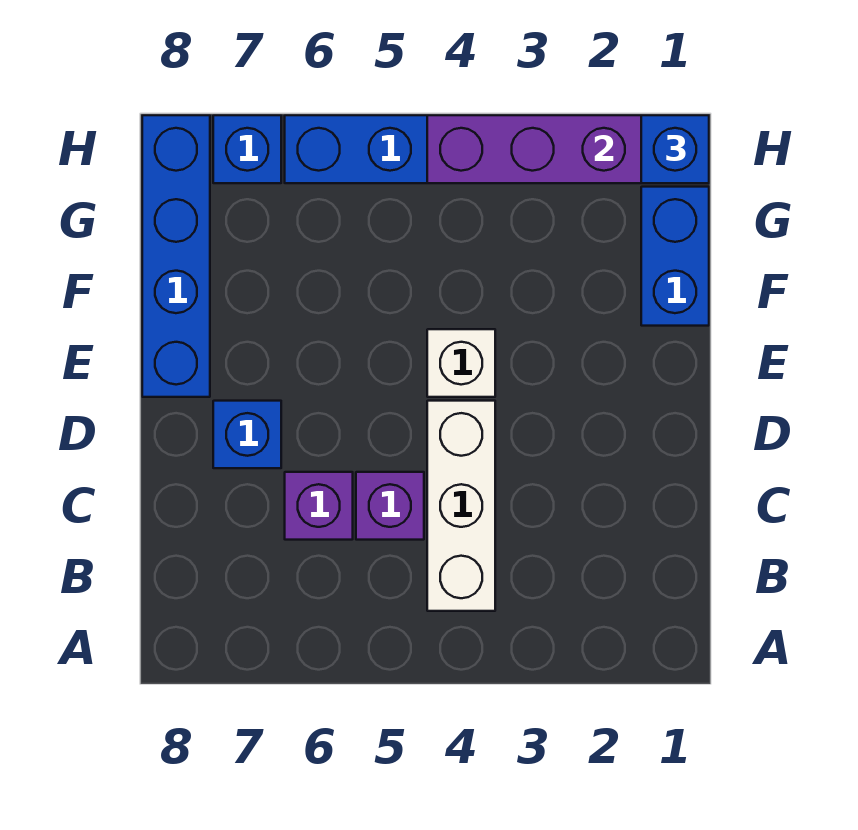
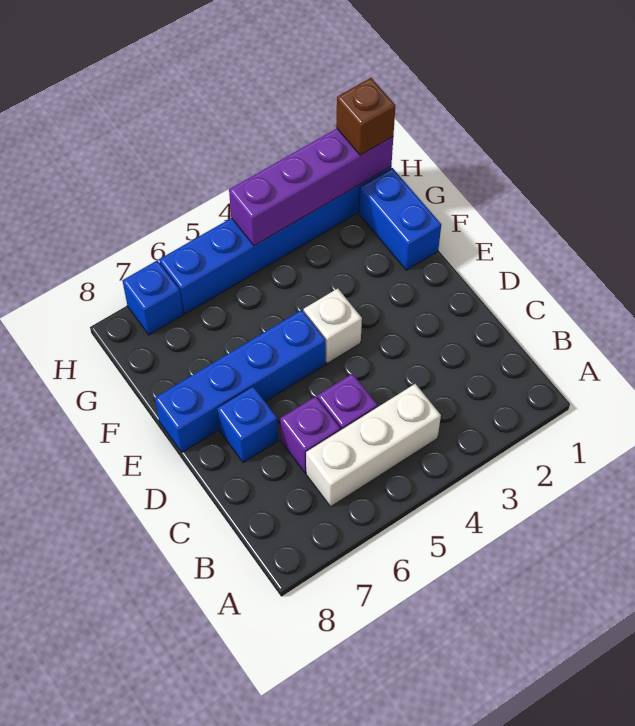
white brick B4:D4 level 1 -> white brick B4:B6 level 1
blue brick E8:H8 level 1 -> blue brick E5:E8 level 1
blue brick H1 level 3 -> brown brick H1 level 3

